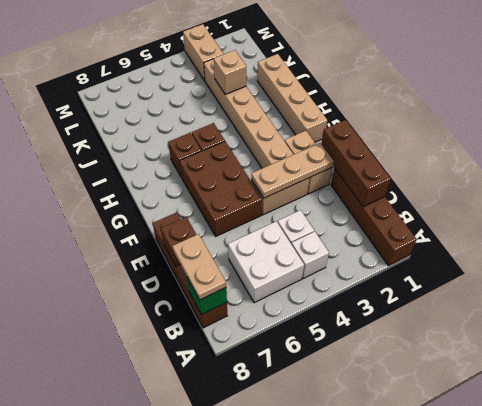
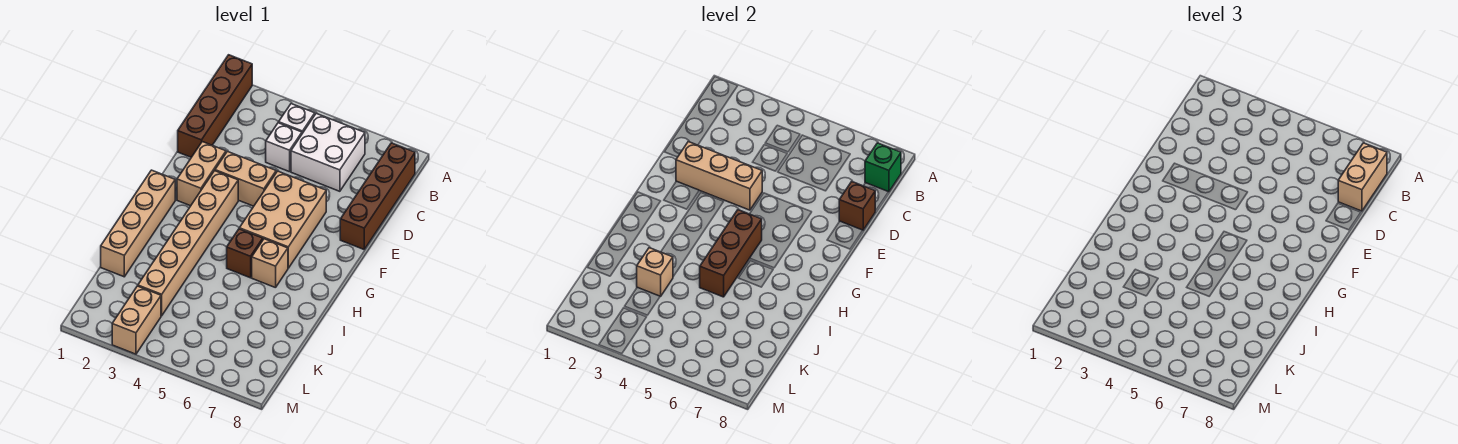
tan plate B8:C8 level 3 -> tan brick B8:C8 level 3
brown brick C1:E1 level 2 -> brown brick G5:I5 level 2
tan plate E2:E4 level 2 -> tan brick E2:E4 level 2
brown brick E5:G6 level 1 -> tan brick E5:G6 level 1
brown brick H6 level 1 -> tan brick H6 level 1

